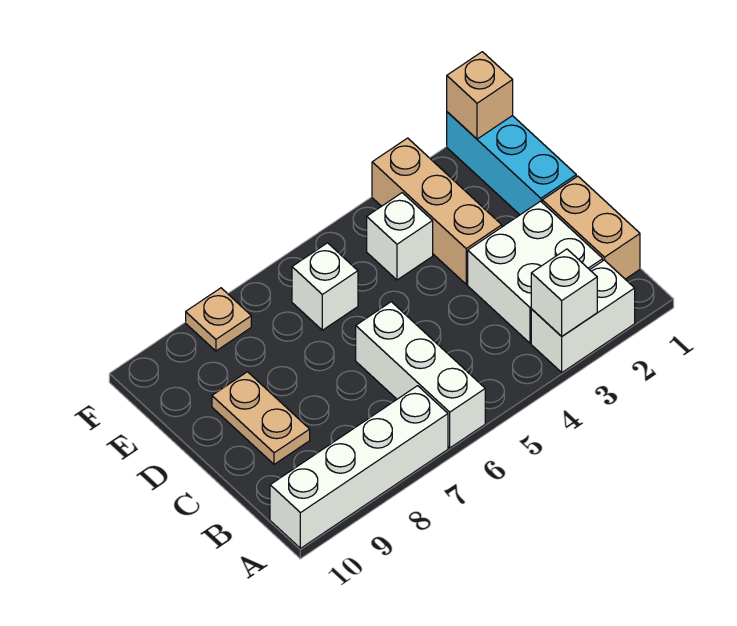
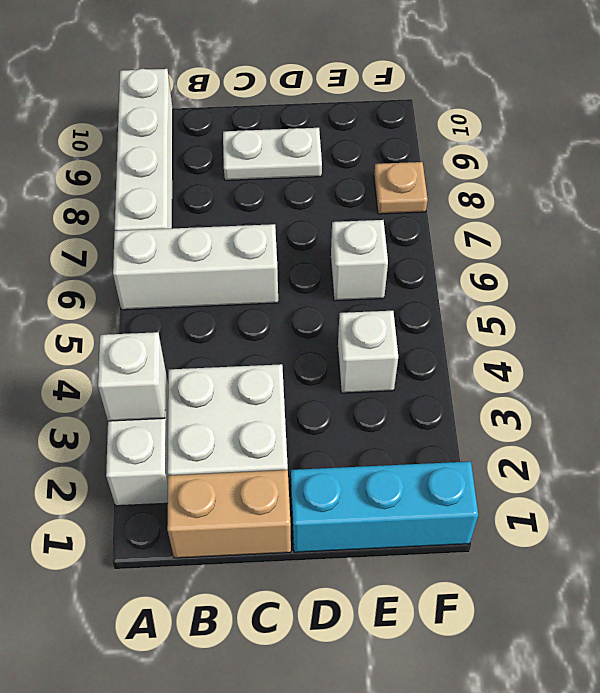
tan plate C9:D9 level 1 -> white plate C9:D9 level 1
tan brick D3:F3 level 1 -> none
tan brick F1 level 2 -> none

